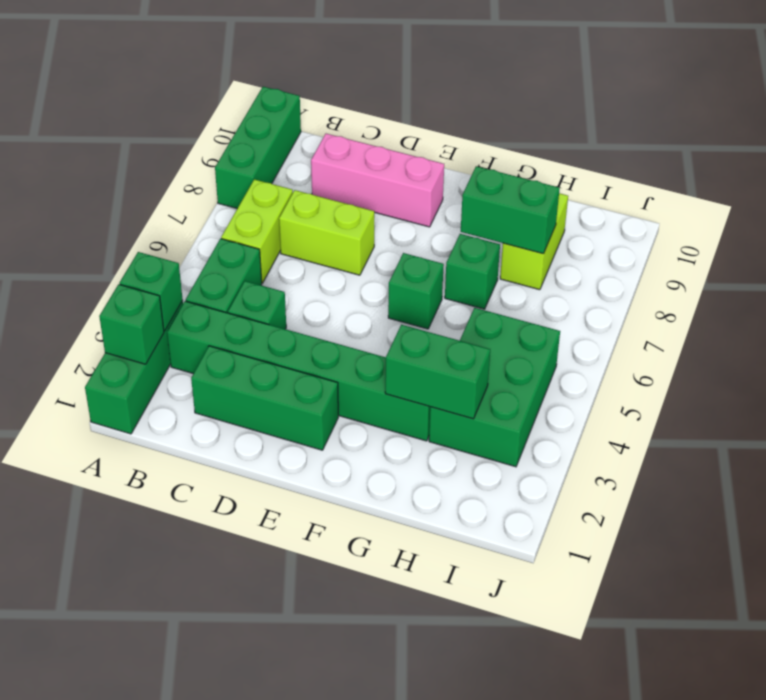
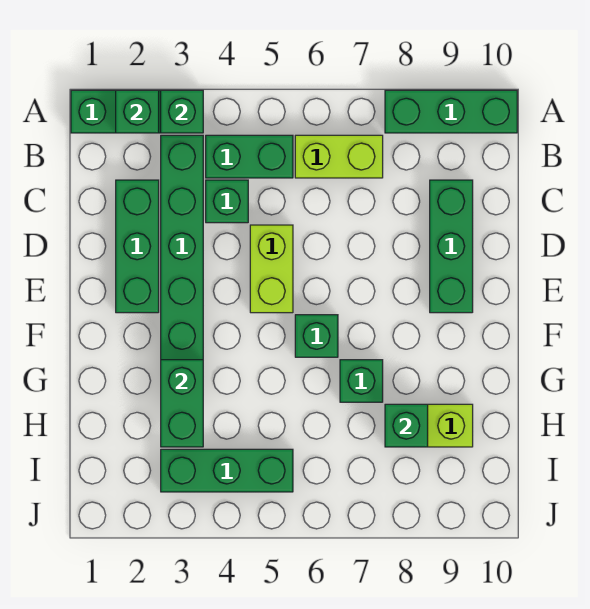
lime brick C7:D7 level 1 -> lime brick D5:E5 level 1
pink brick C9:E9 level 1 -> green brick C9:E9 level 1
green brick G8:H8 level 2 -> green brick H8 level 2
green brick H3:I5 level 1 -> green brick I3:I5 level 1

